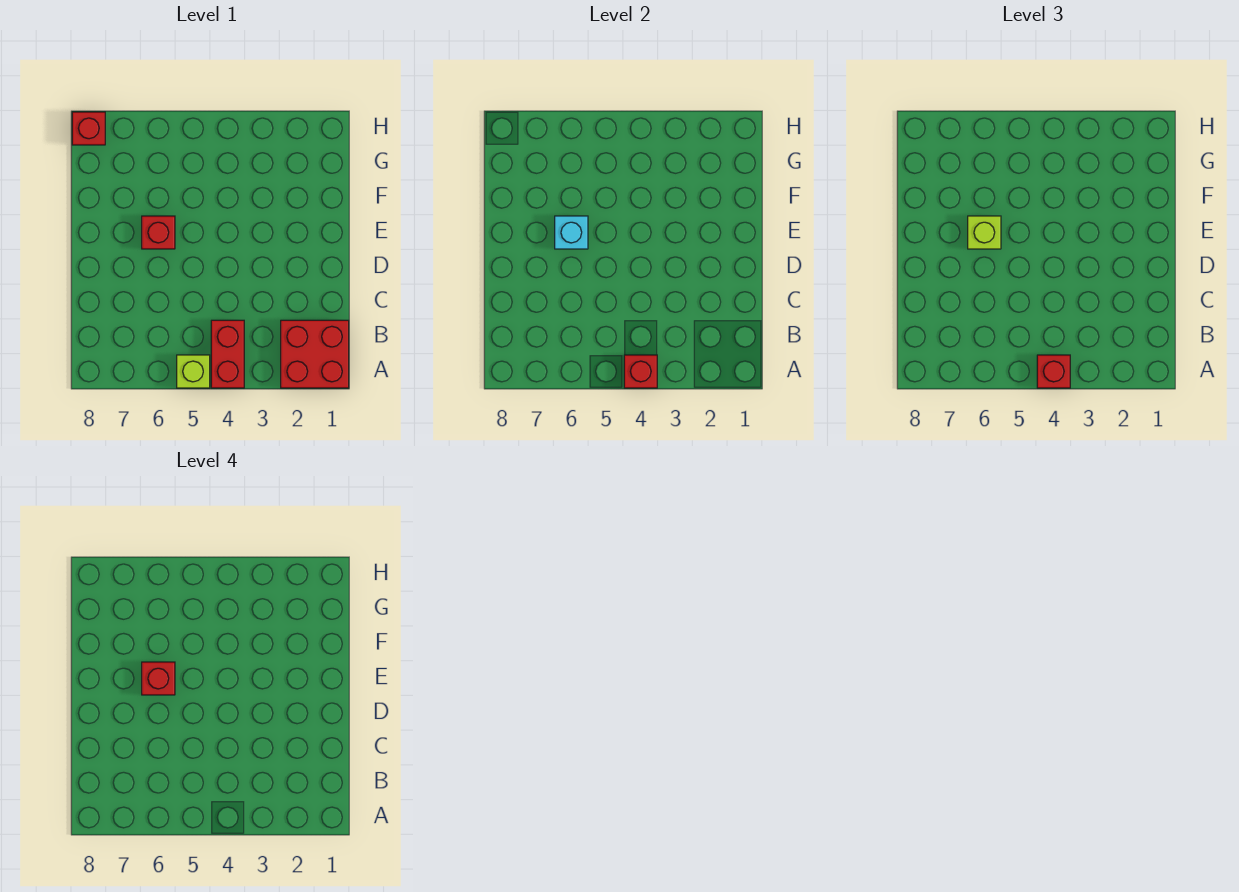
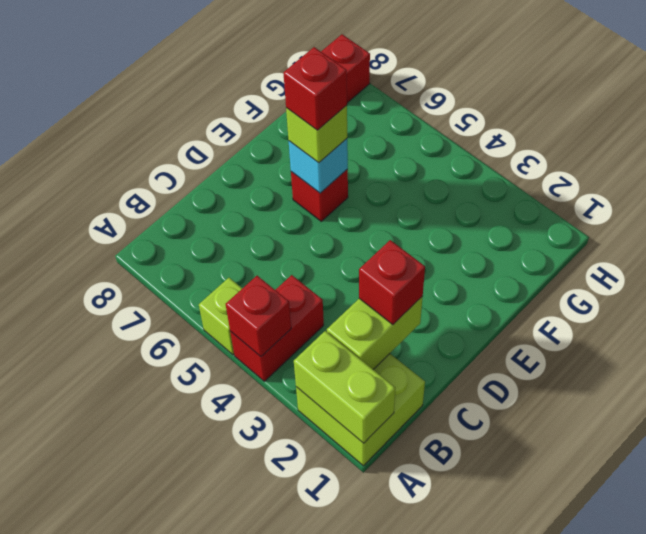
red brick A1:B2 level 1 -> lime brick A1:B2 level 1
none -> lime brick A1:A2 level 2
red brick A4 level 3 -> red brick C2 level 3
none -> lime brick B2:C2 level 2

